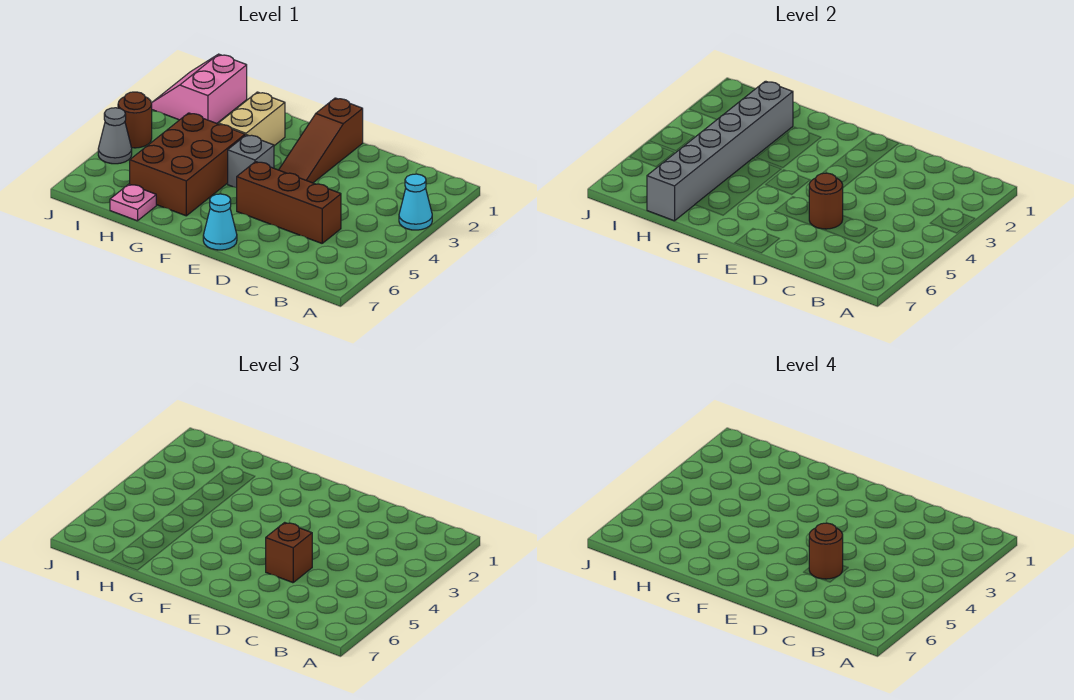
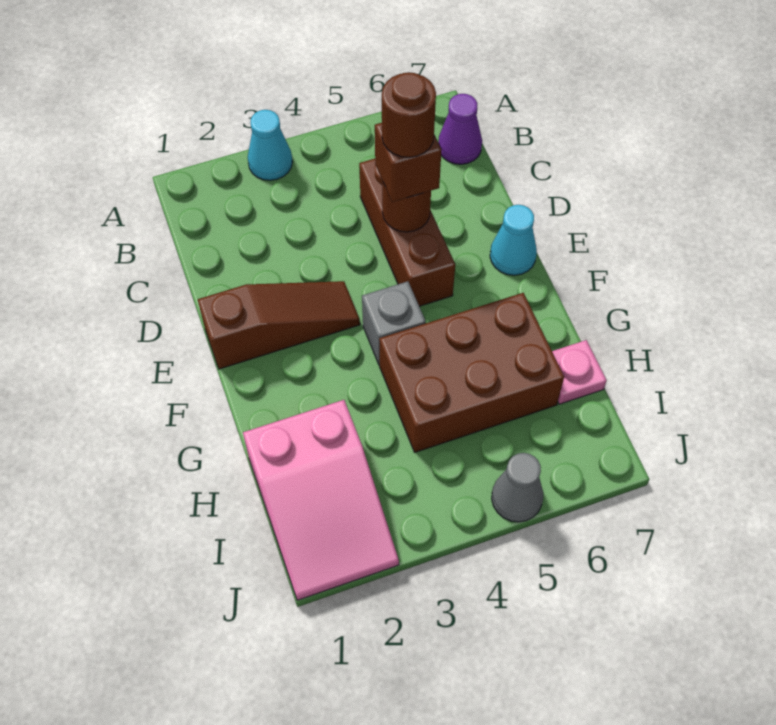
none -> purple cone B7 level 1
tan brick G2:G3 level 1 -> none
grey brick H2:H7 level 2 -> none
pink slope I1:J2 level 1 top I -> pink slope H1:J2 level 1 top H
brown round brick J4 level 1 -> none

